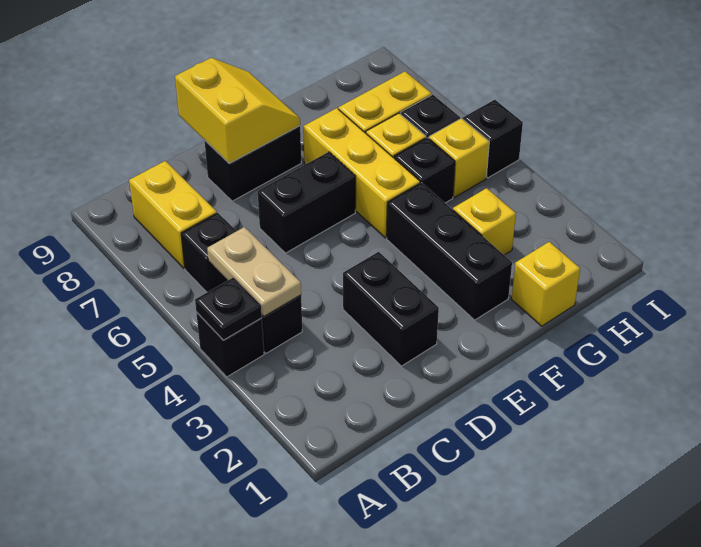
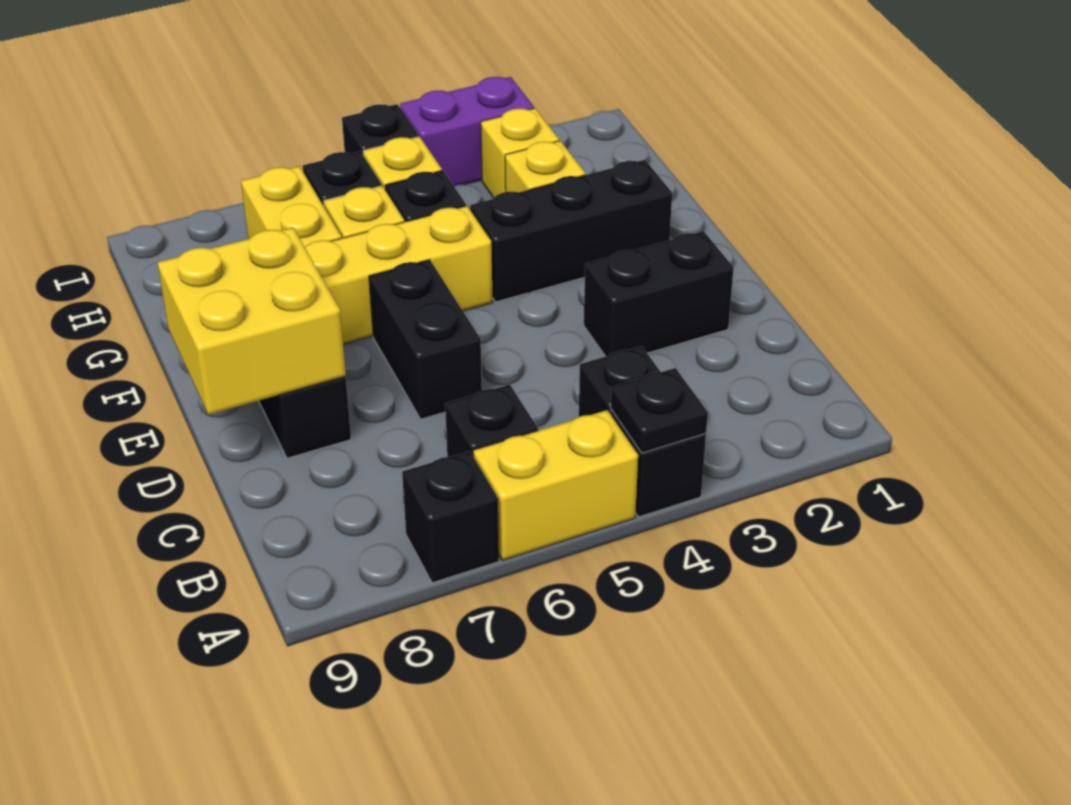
none -> black brick A7 level 1
tan plate B4:B5 level 2 -> none
yellow brick B7:B8 level 1 -> yellow brick A5:A6 level 1
yellow slope D8:E9 level 2 top D -> yellow brick D8:E9 level 2
yellow brick G1 level 1 -> yellow brick H3 level 1
none -> purple brick I3:I4 level 1

